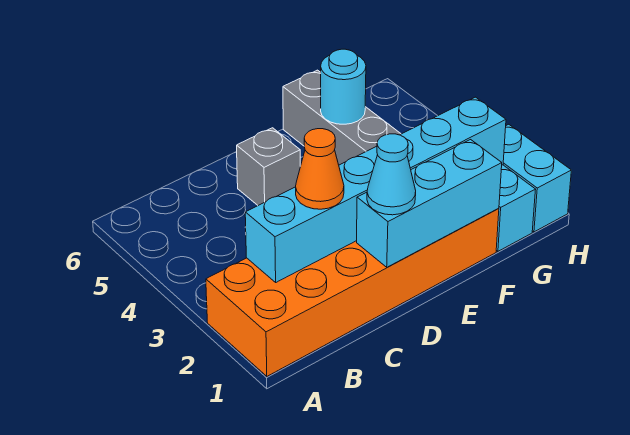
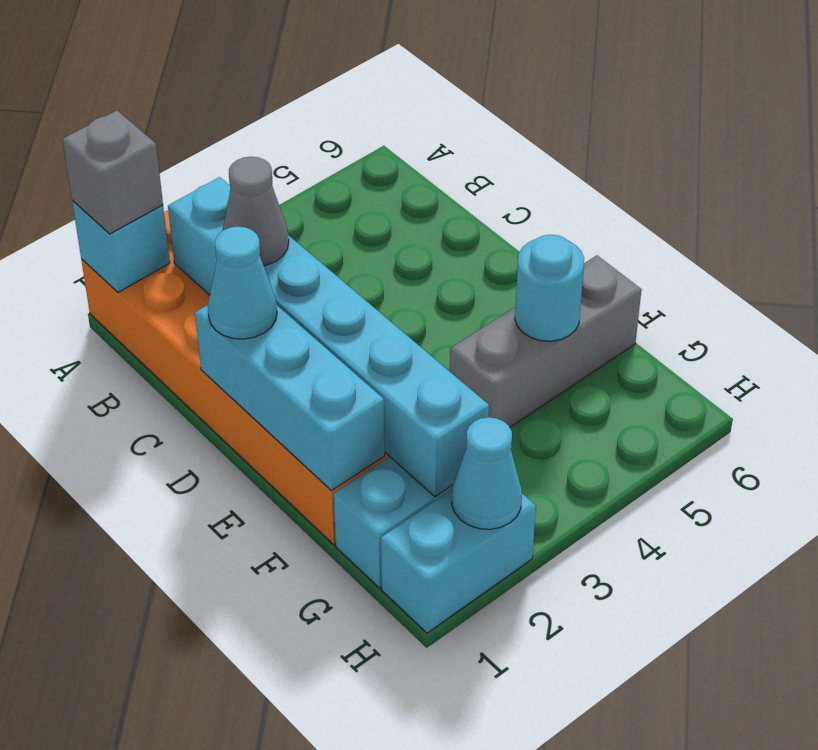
none -> cyan brick A1 level 2
orange cone C2 level 3 -> grey cone C2 level 3
grey brick D5 level 1 -> grey brick A1 level 3
none -> cyan cone H2 level 2

